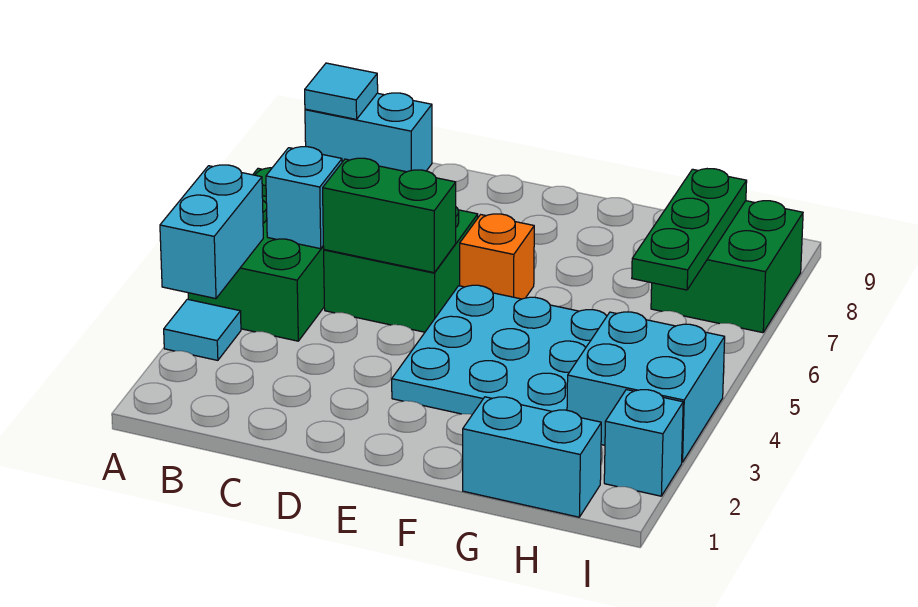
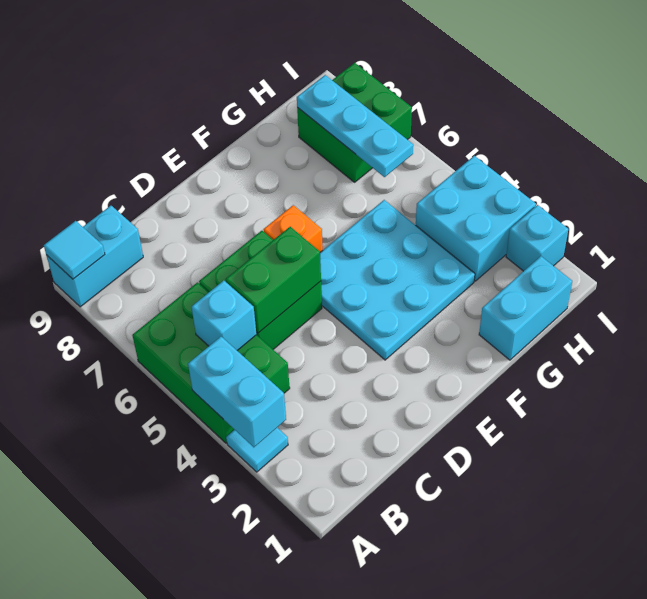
green plate H6:H8 level 2 -> cyan plate H6:H8 level 2

